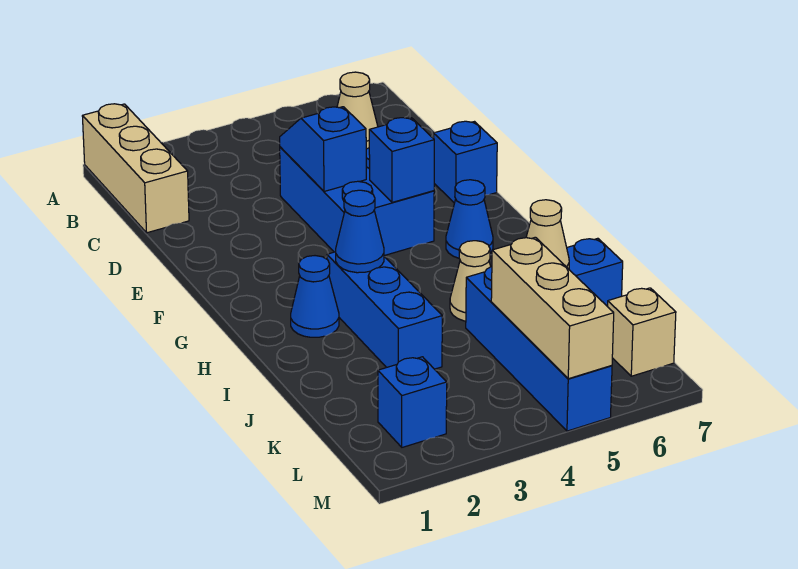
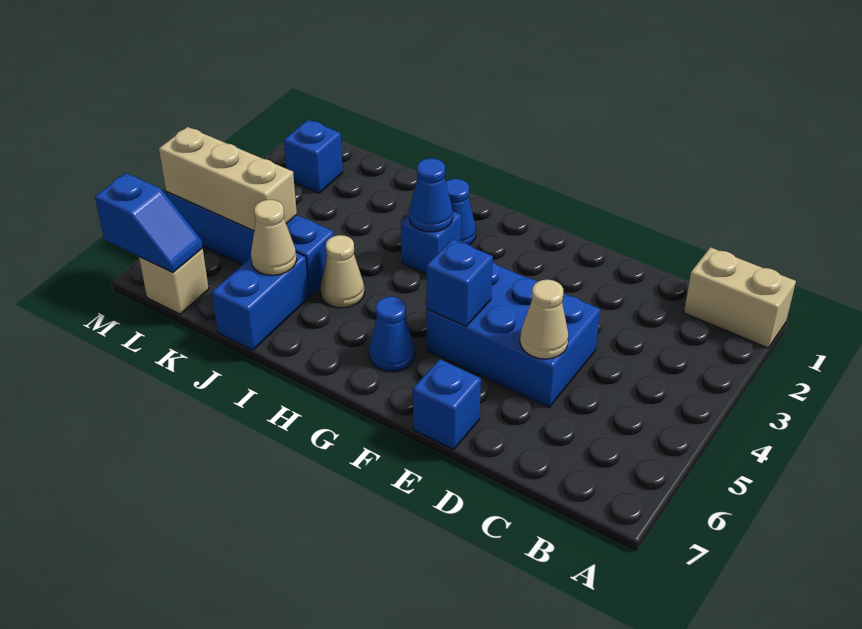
tan brick A1:C1 level 1 -> tan brick A1:B1 level 1
blue slope D4:E4 level 2 top E -> blue slope L7:M7 level 2 top M
blue brick H3:J3 level 1 -> blue brick H3 level 1

